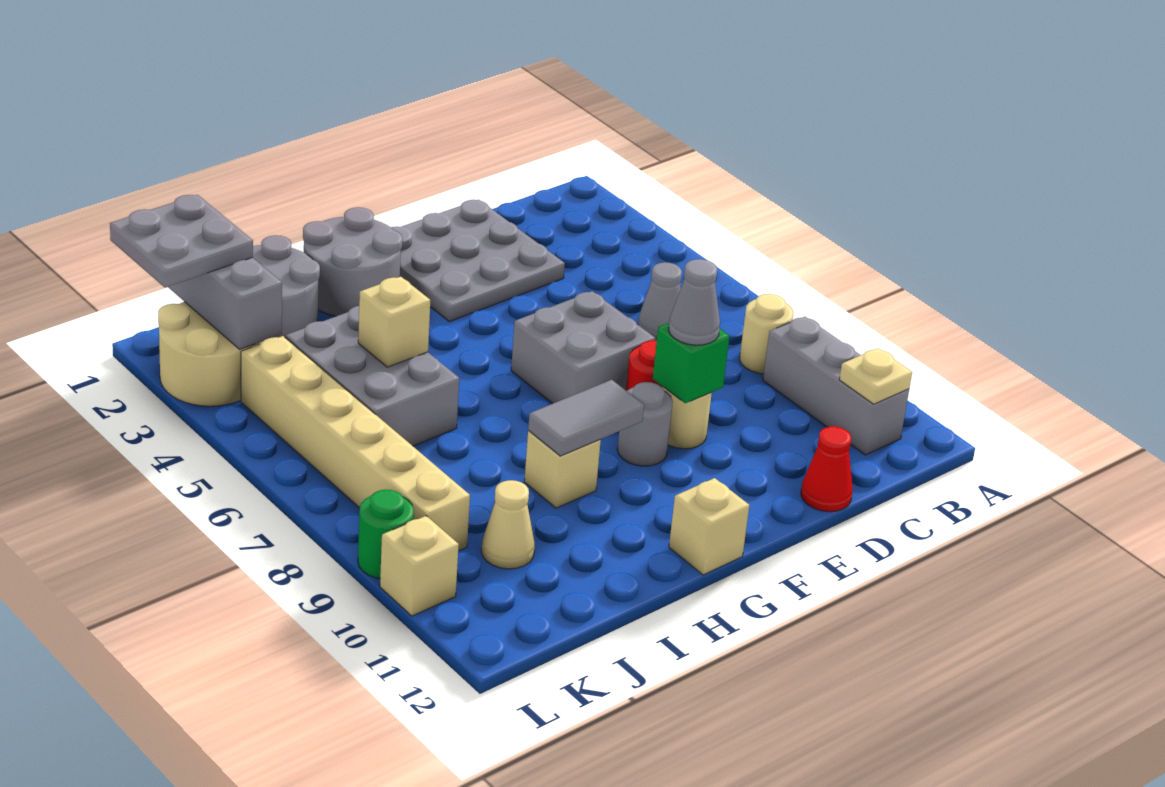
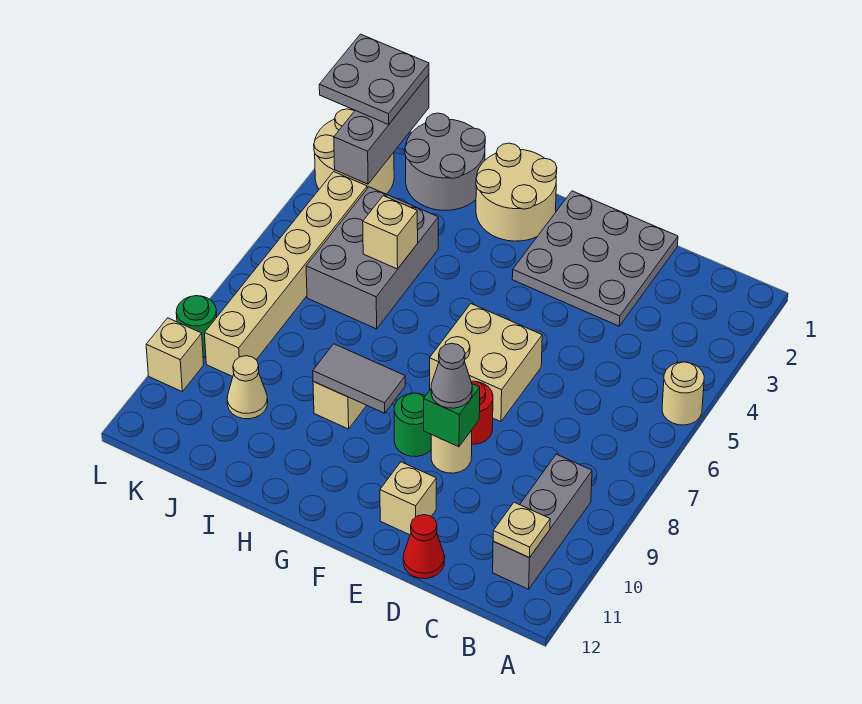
tan round brick B8 level 1 -> tan round brick A5 level 1
grey cone C6 level 1 -> none
grey brick E6:F7 level 1 -> tan brick E6:F7 level 1
grey round brick F9 level 1 -> green round brick F9 level 1
grey round brick G1:H2 level 1 -> tan round brick G1:H2 level 1
tan brick G12 level 1 -> tan brick E11 level 1

